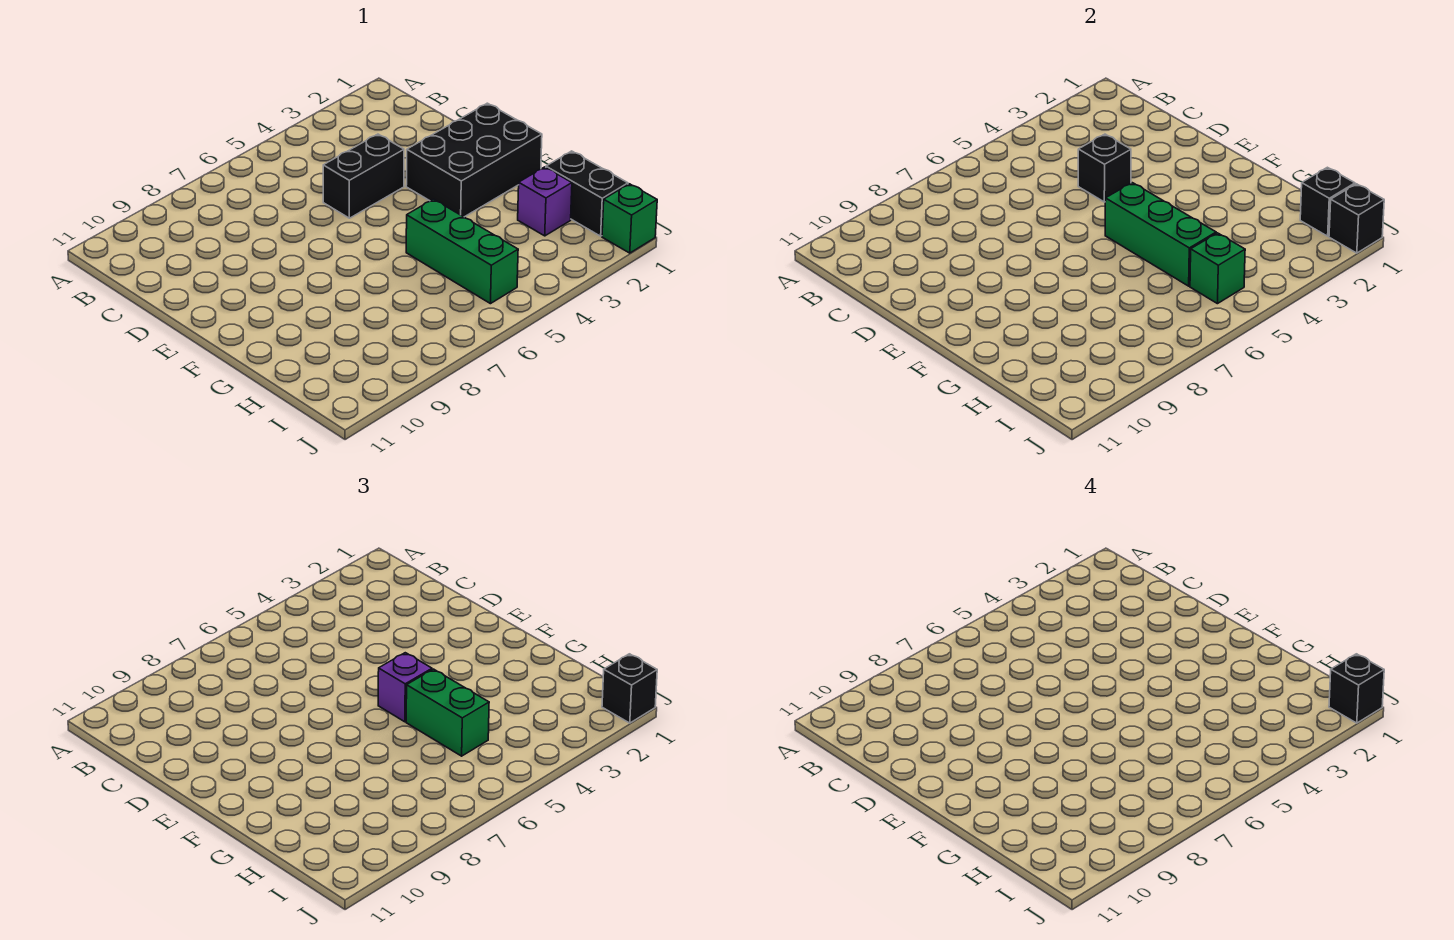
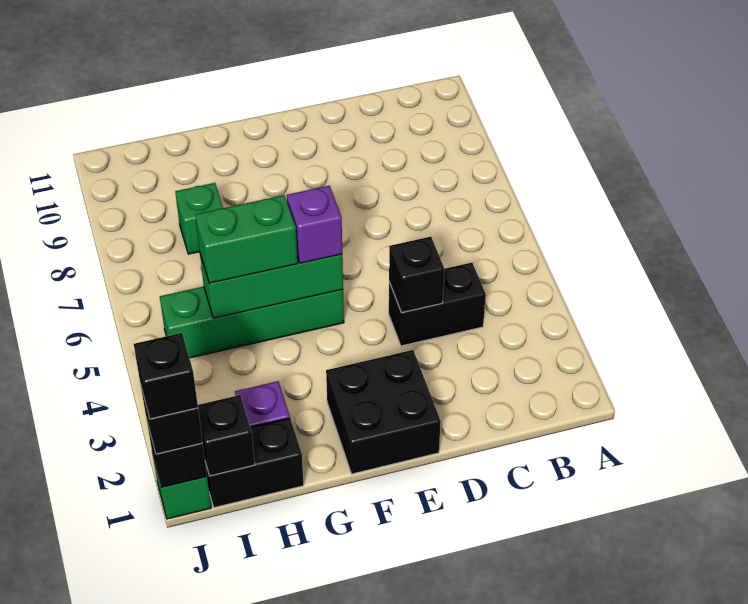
black brick D4:D5 level 1 -> black brick C4:D4 level 1
black brick E1:F3 level 1 -> black brick E1:F2 level 1
green brick G5:I5 level 1 -> green brick F5:I5 level 1
green brick I5 level 2 -> green brick H8 level 1

